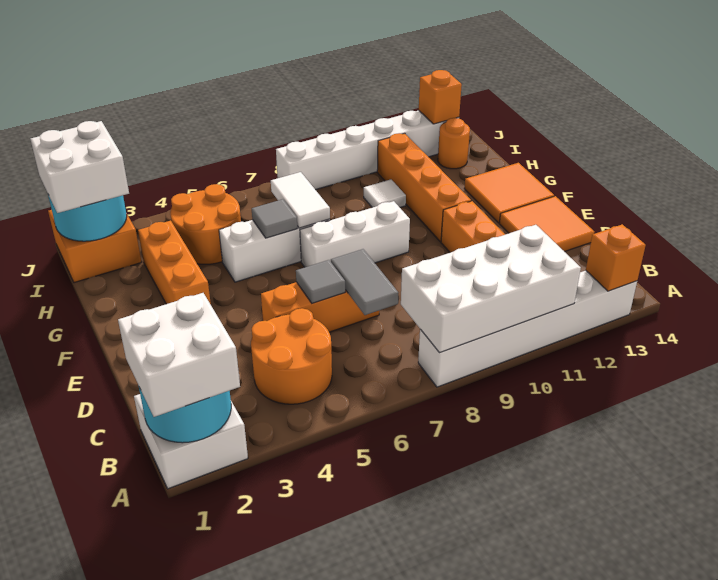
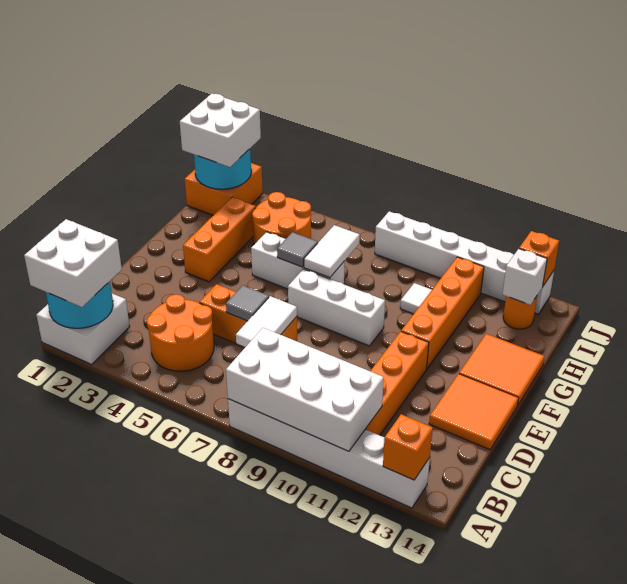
grey tile C7:D7 level 2 -> white tile C7:D7 level 2
none -> white brick I13 level 2

